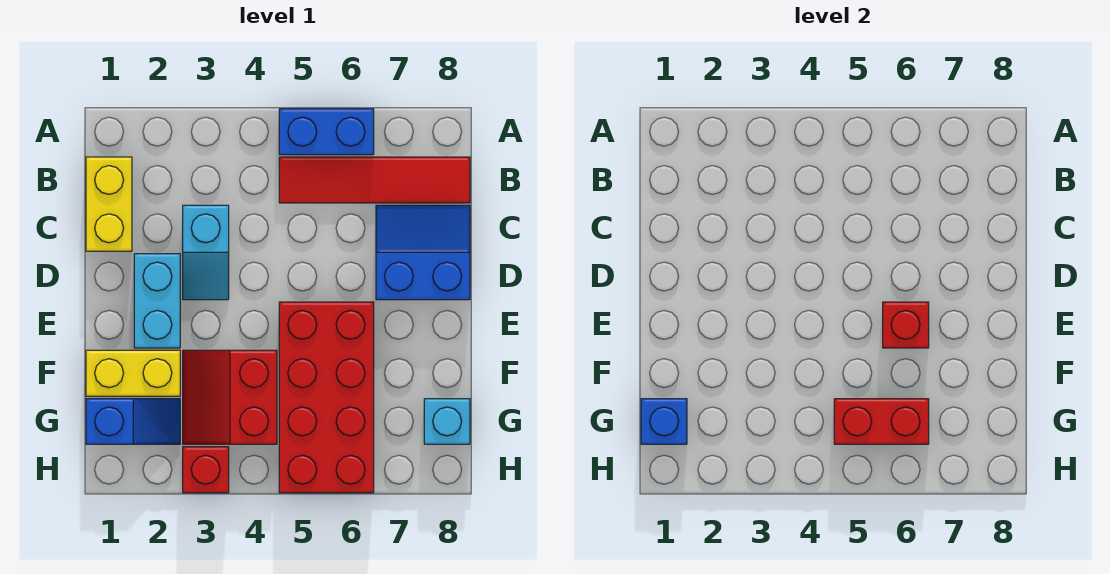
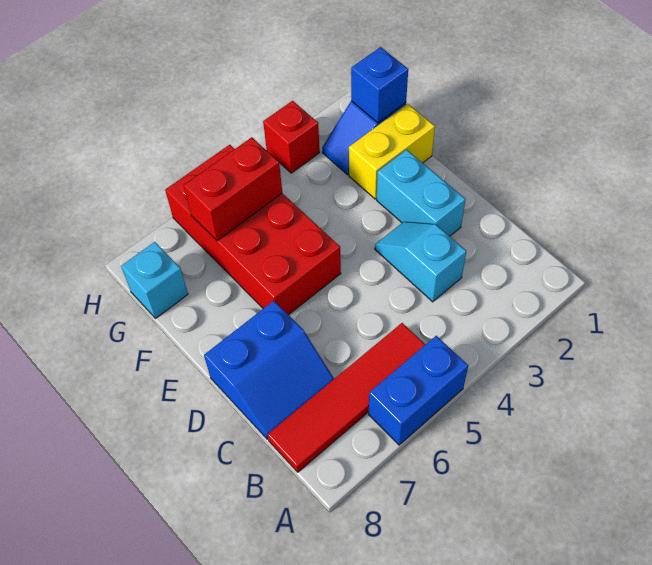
yellow brick B1:C1 level 1 -> none
red brick E6 level 2 -> none
red slope F3:G4 level 1 top 4 -> none

